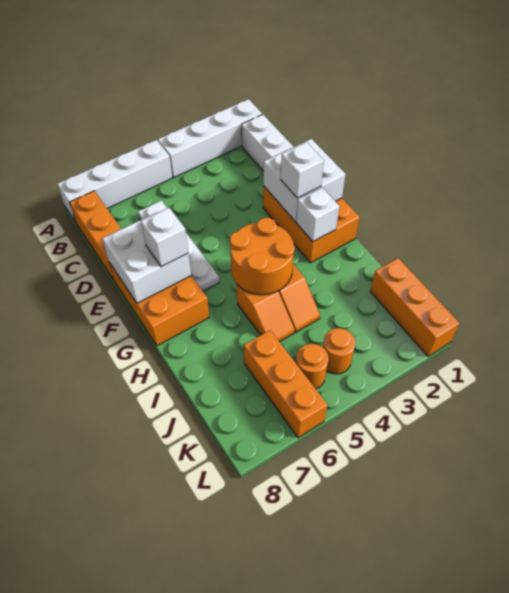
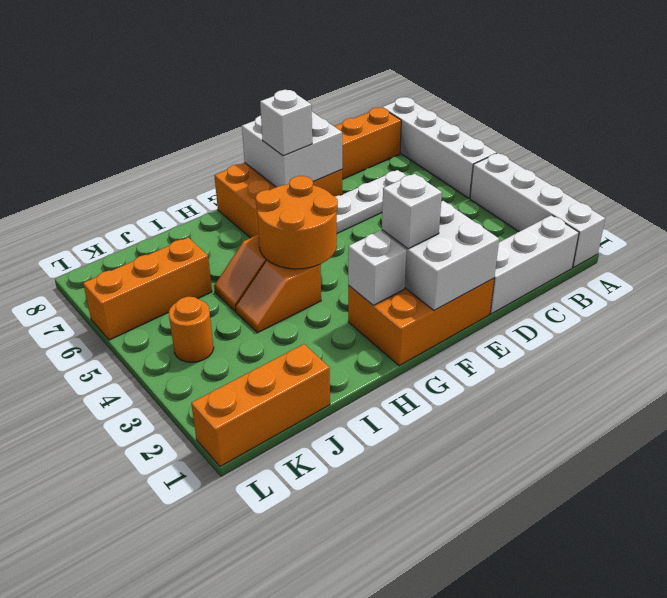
orange round brick K5 level 1 -> none

